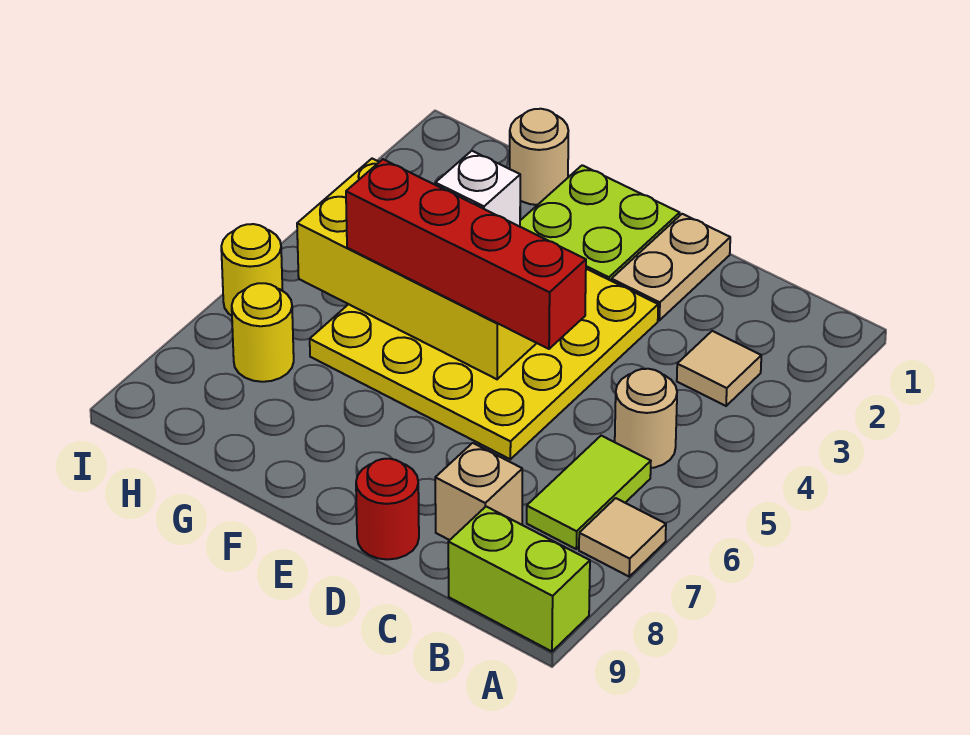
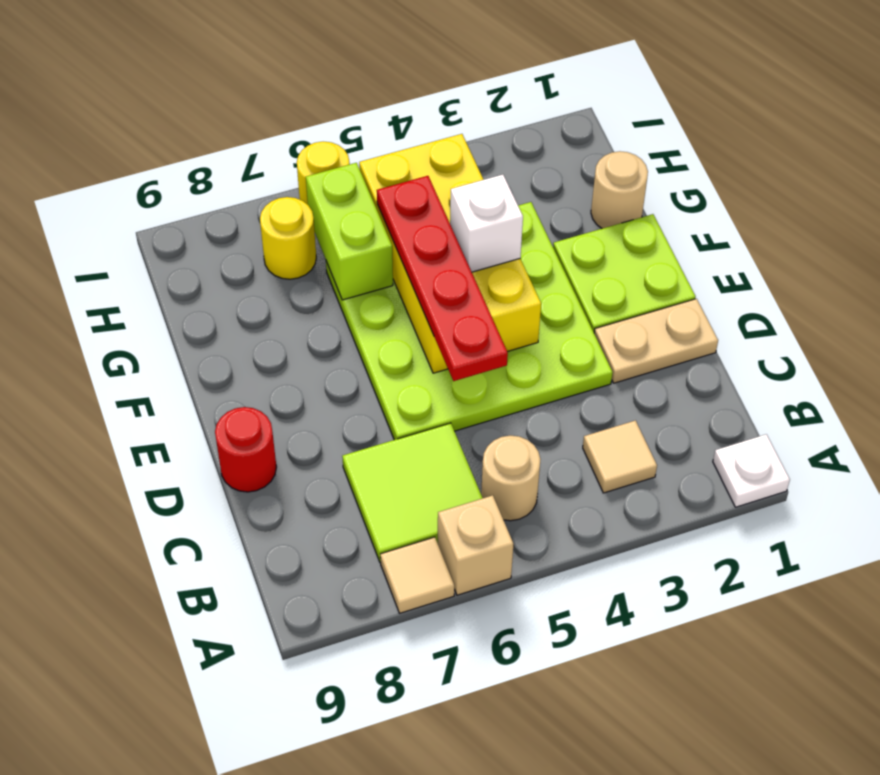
none -> white plate A1 level 1
lime brick A9:B9 level 1 -> lime brick G6:H6 level 2
lime tile B6:B7 level 1 -> lime tile B6:C7 level 1
tan brick C8 level 1 -> tan brick A6 level 1
yellow plate D3:G6 level 1 -> lime plate D3:G6 level 1
red brick D5:G5 level 3 -> red plate D5:G5 level 3

